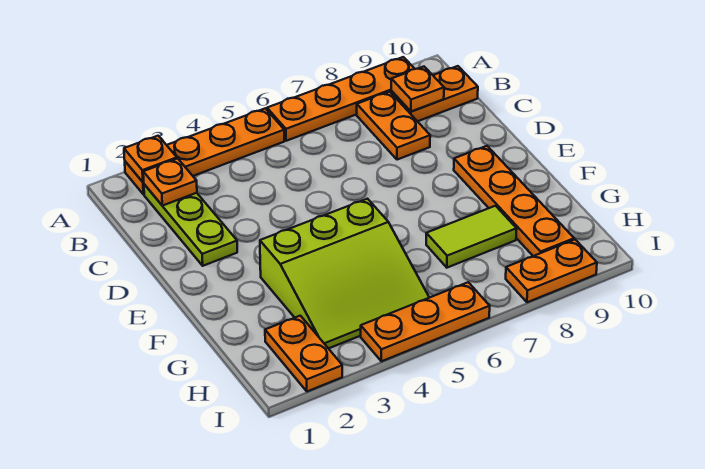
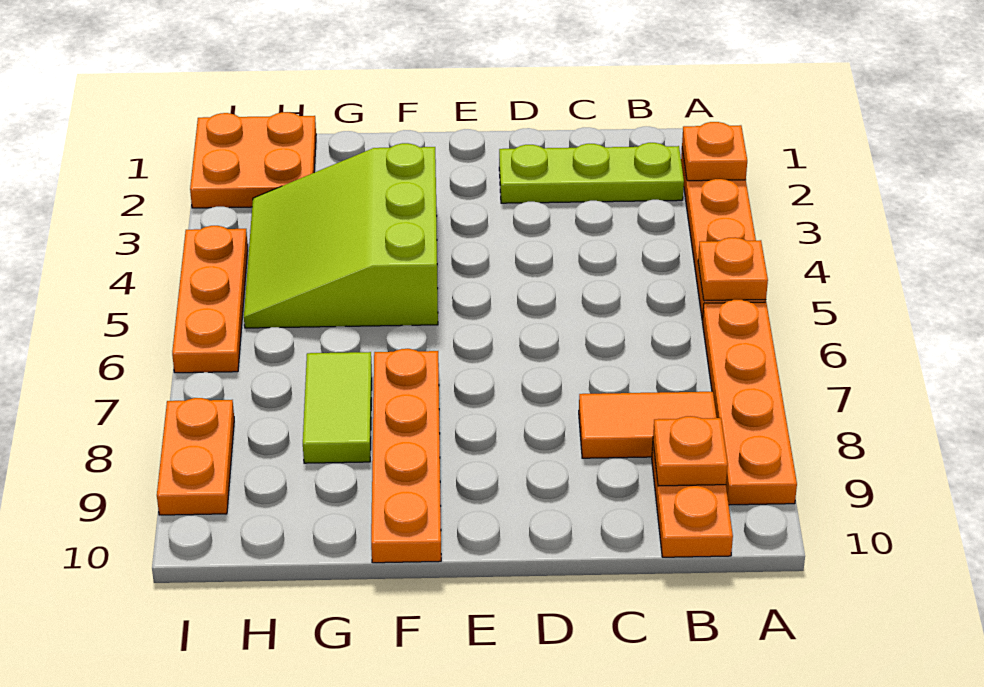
orange plate B2 level 2 -> orange plate A5 level 2
orange plate B8:C8 level 1 -> orange tile B8:C8 level 1
orange plate E9:H9 level 1 -> orange plate F7:F10 level 1
orange plate H2:I2 level 1 -> orange plate H1:I2 level 1

